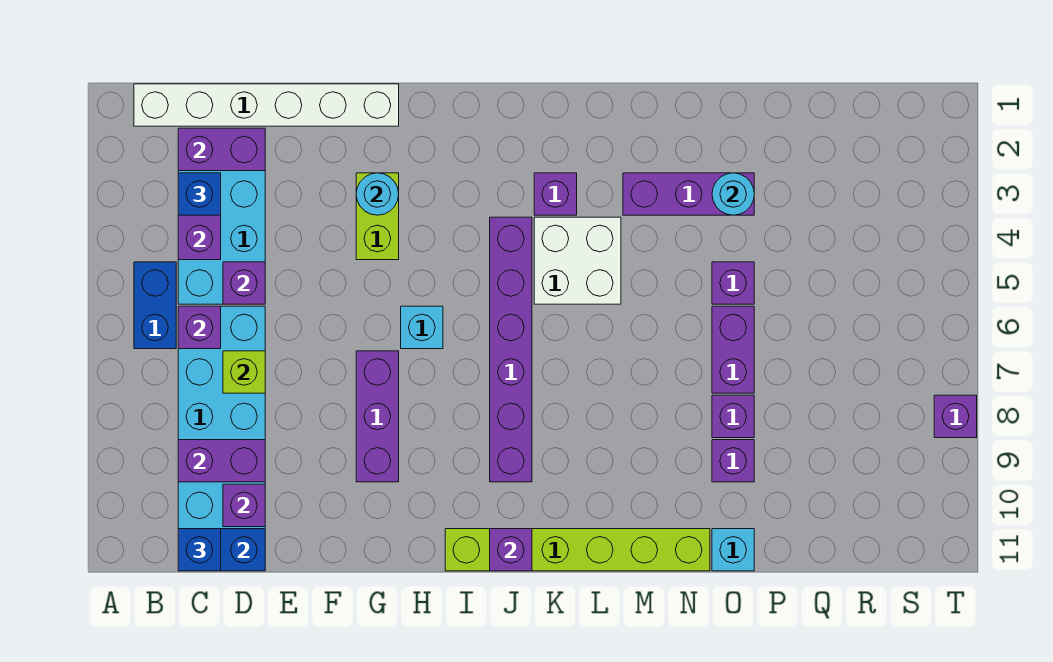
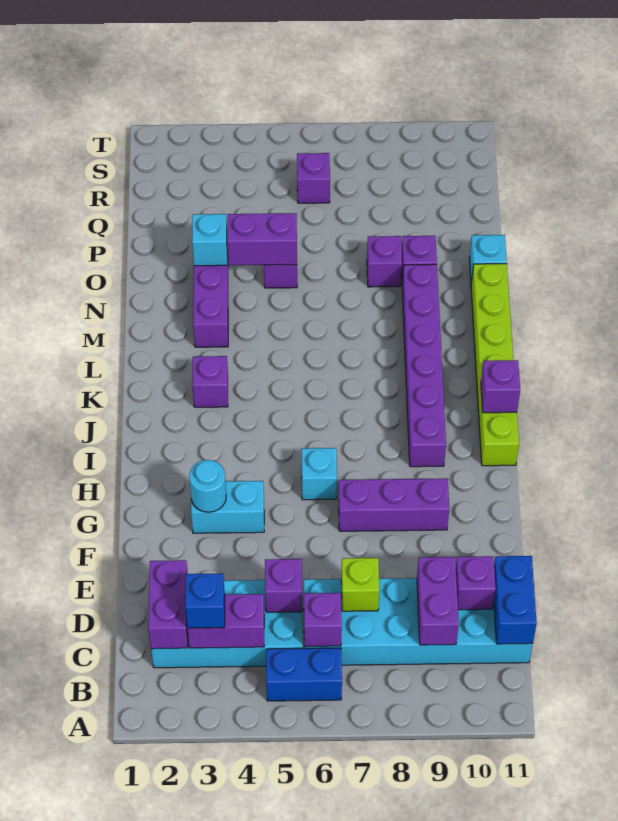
white brick B1:G1 level 1 -> none
blue brick C11 level 3 -> none
lime brick G3:G4 level 1 -> cyan brick G3:G4 level 1
purple brick J4:J9 level 1 -> purple brick I9:N9 level 1
white brick K4:L5 level 1 -> none
cyan round brick O3 level 2 -> cyan brick O3 level 2
purple brick O6:O7 level 1 -> purple brick O4:O5 level 2
purple brick T8 level 1 -> purple brick R6 level 1

